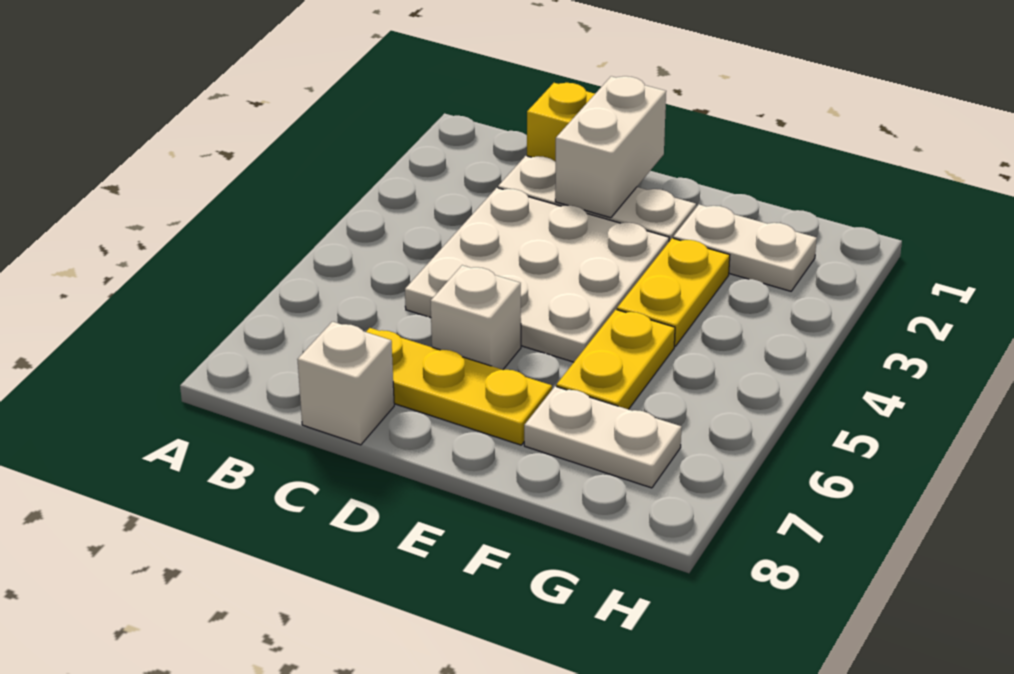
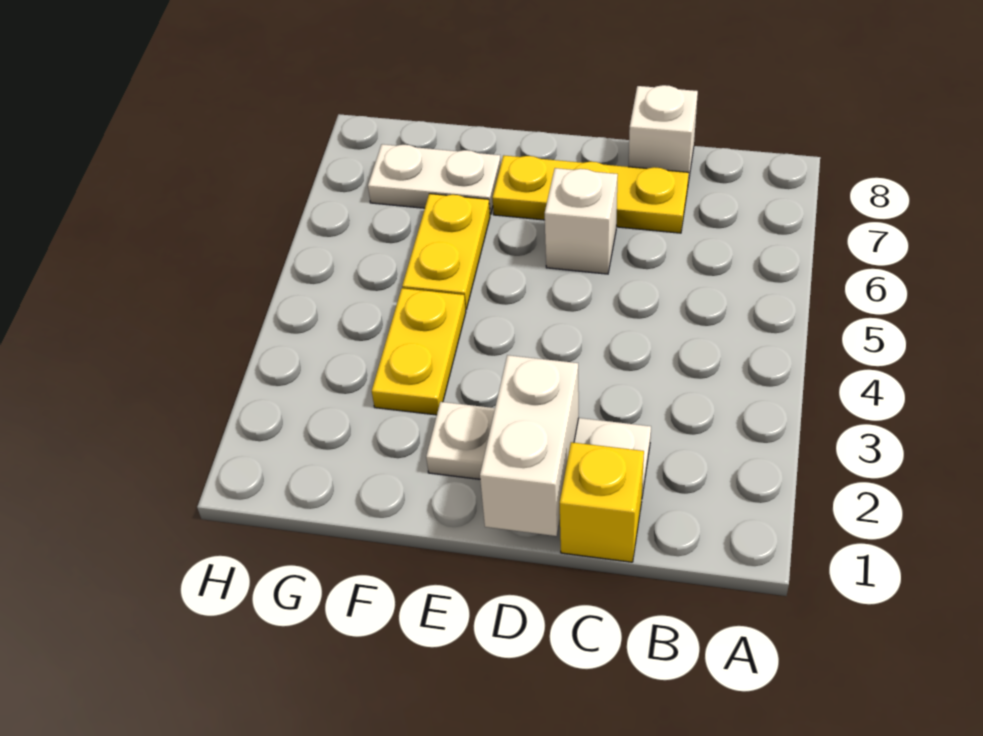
white plate C3:E5 level 1 -> none
white plate F2:G2 level 1 -> none

